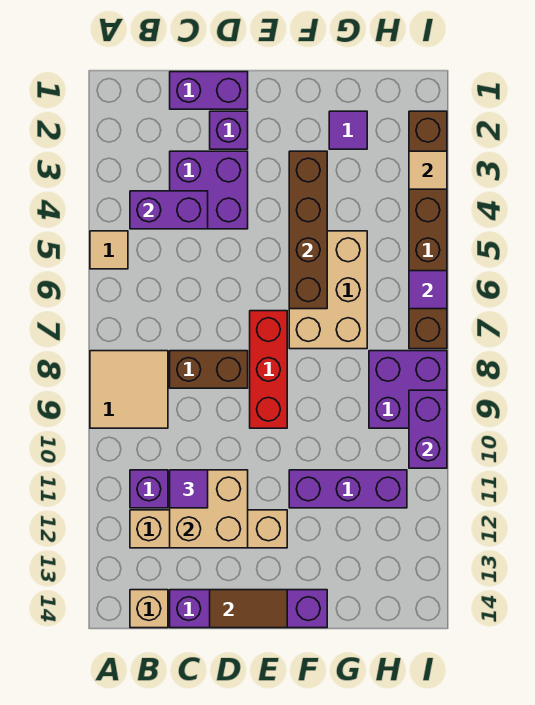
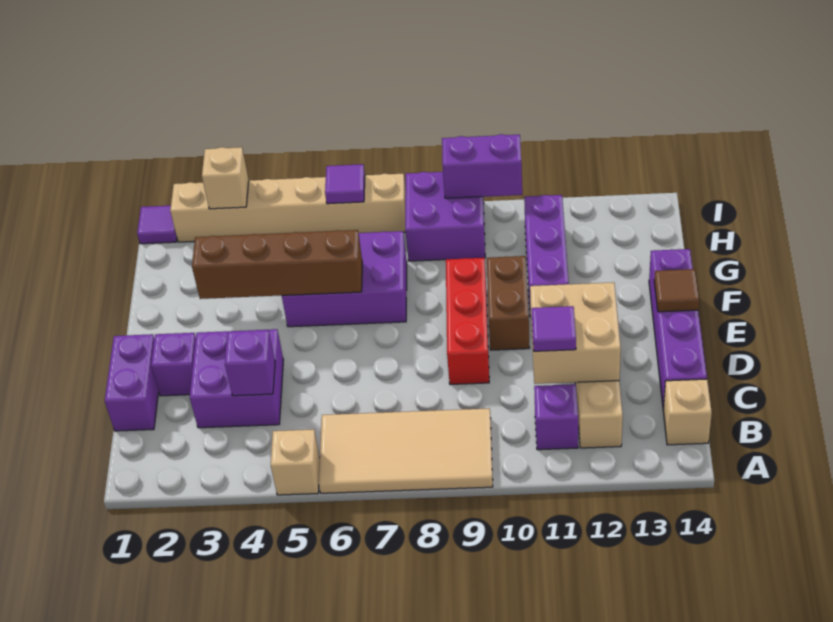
tan tile A5 level 1 -> tan brick A5 level 1
tan tile A8:B9 level 1 -> tan tile A6:B9 level 1
purple brick B4:C4 level 2 -> purple brick C4 level 2
brown brick C8:D8 level 1 -> brown brick E10:F10 level 1
brown tile D14:E14 level 2 -> brown tile E14 level 2
red brick E7:E9 level 1 -> red brick D9:F9 level 1
tan brick F5:G7 level 1 -> purple brick F5:G7 level 1
purple tile G2 level 1 -> purple tile I1 level 1
brown brick I2:I7 level 1 -> tan brick I2:I7 level 1
tan tile I3 level 2 -> tan brick I3 level 2

